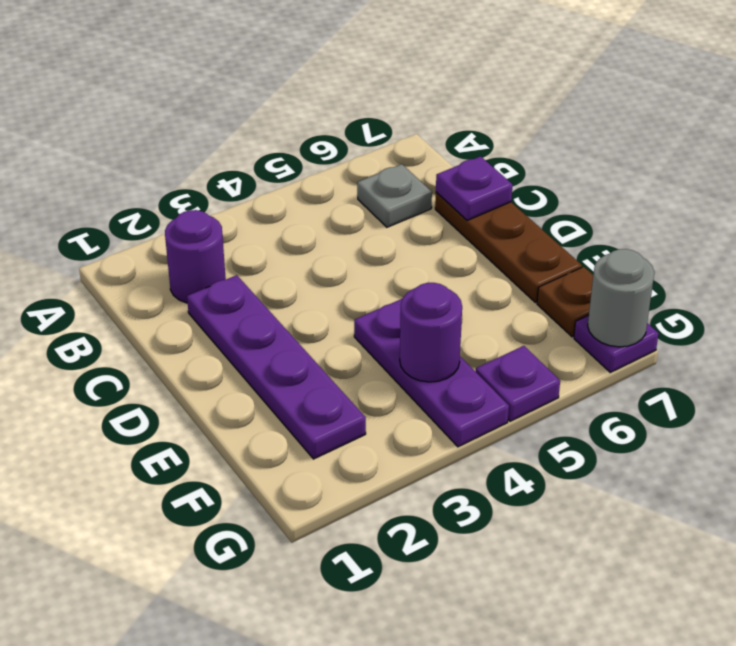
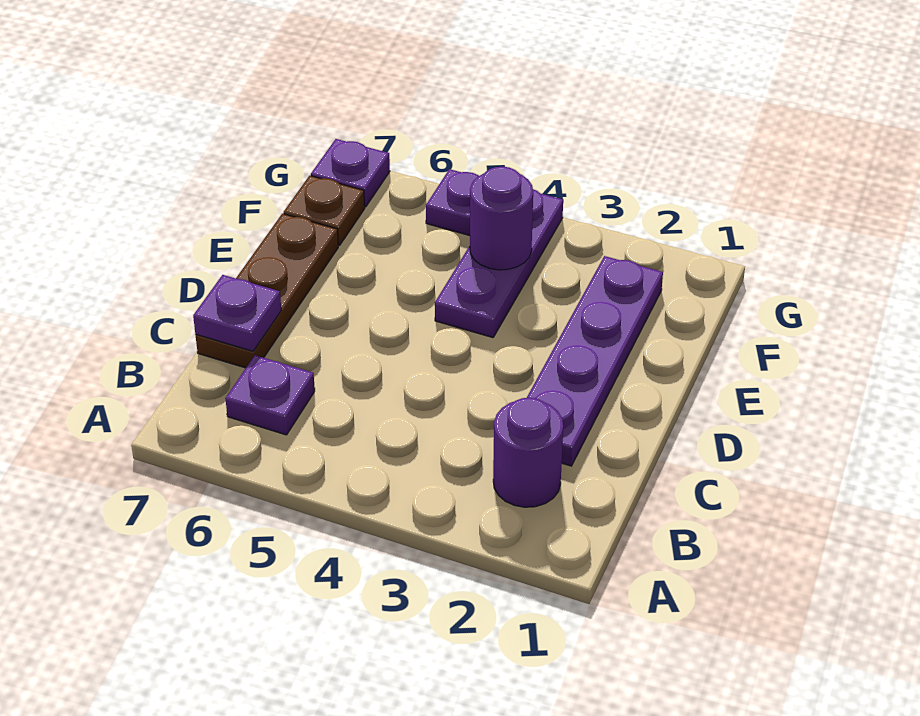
grey plate B6 level 1 -> purple plate B6 level 1
grey round brick G7 level 2 -> none

